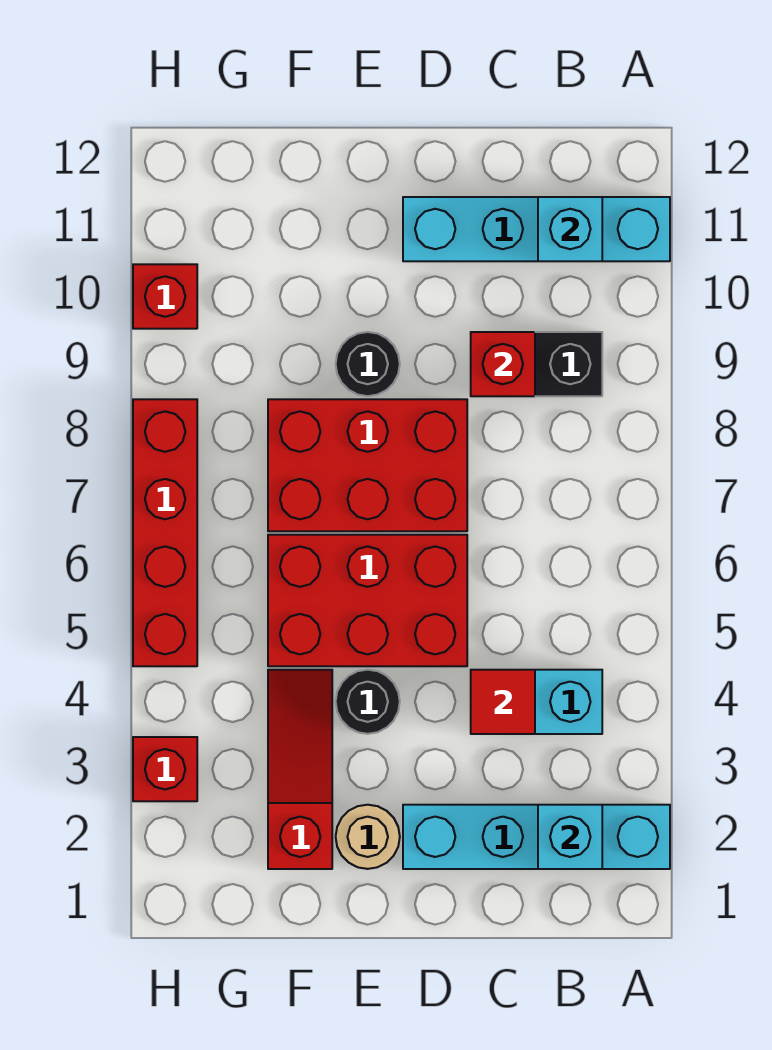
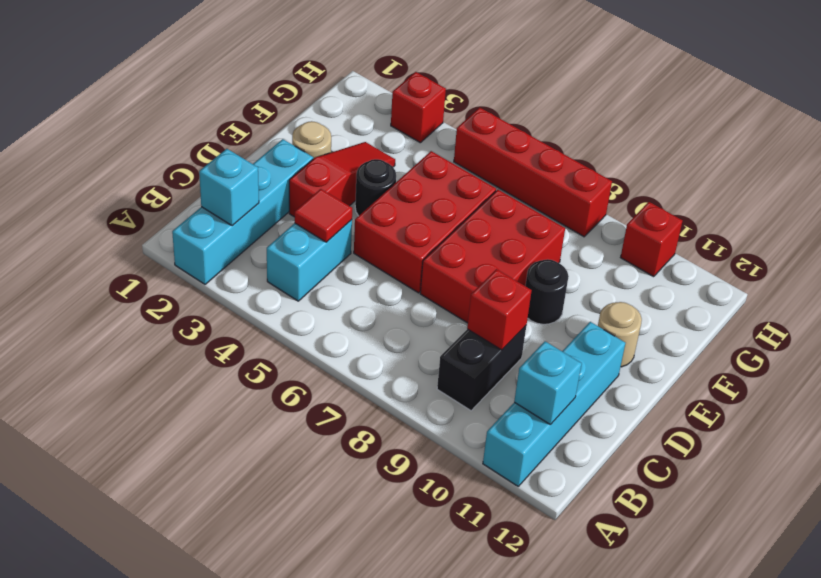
none -> tan round brick E11 level 1
red slope F2:F4 level 1 top 2 -> red slope D3:F3 level 1 top D

